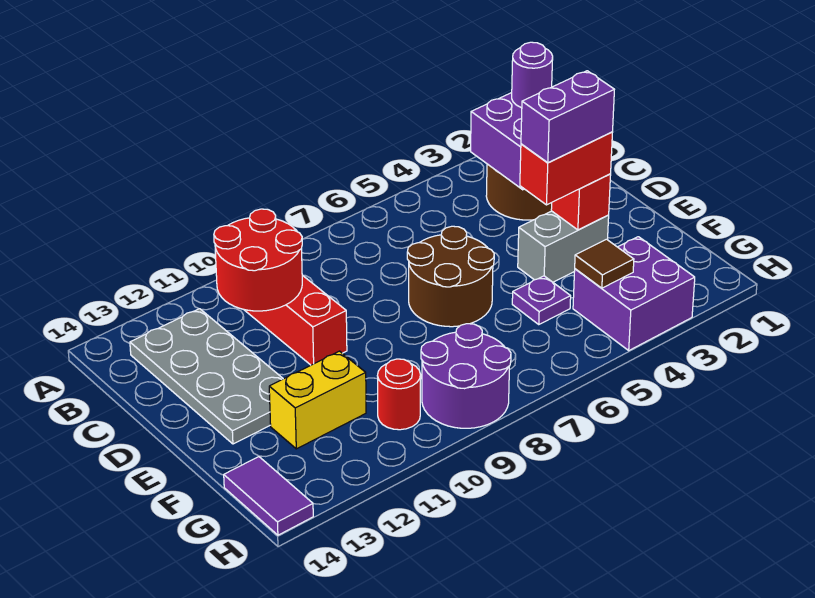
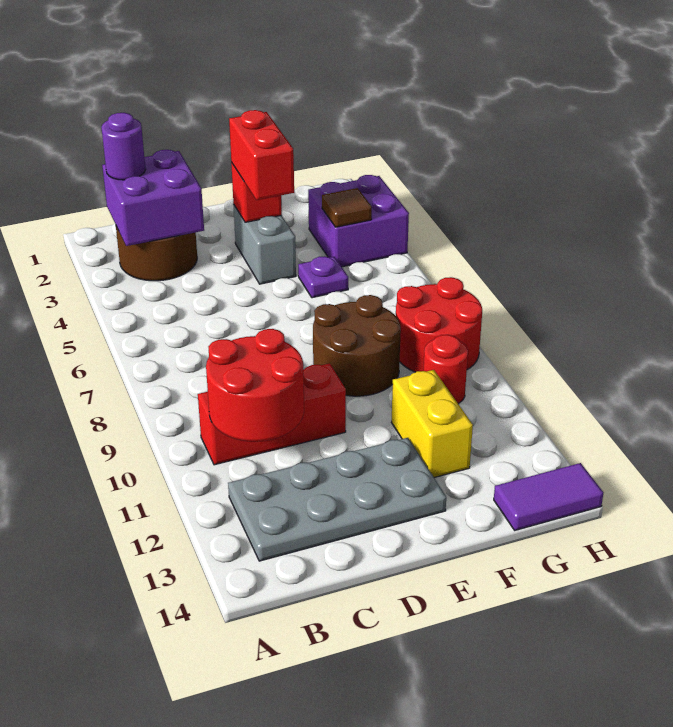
brown round brick D6:E7 level 1 -> brown round brick E8:F9 level 1
purple brick E3:E4 level 4 -> none
purple round brick G8:H9 level 1 -> red round brick G8:H9 level 1

